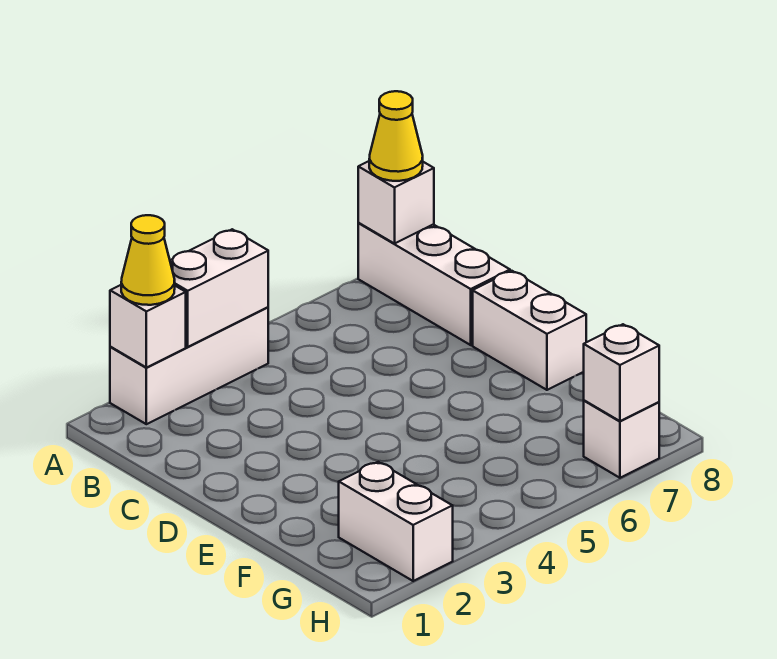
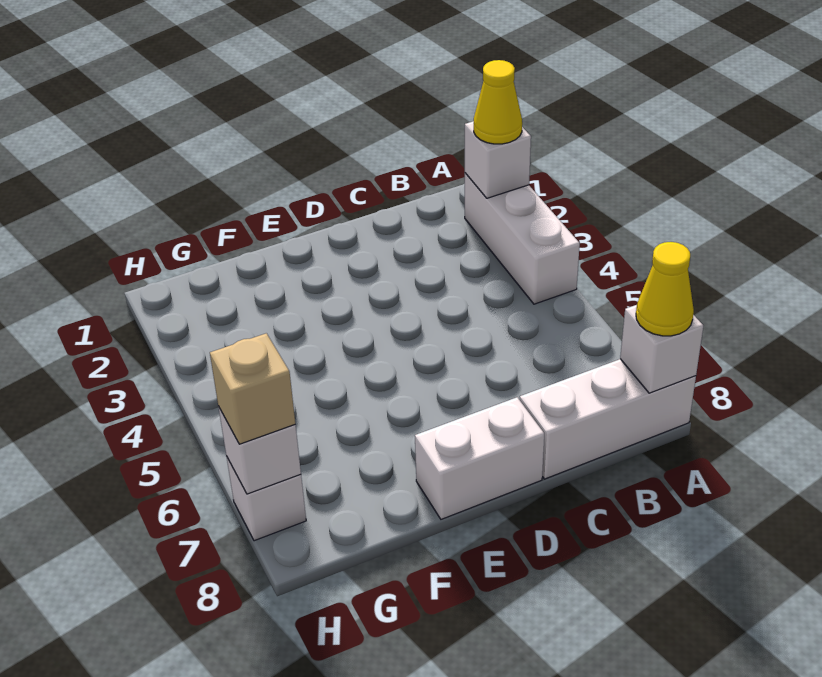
white brick A3:A4 level 2 -> none
white brick G2:H2 level 1 -> none
none -> tan brick H7 level 3

